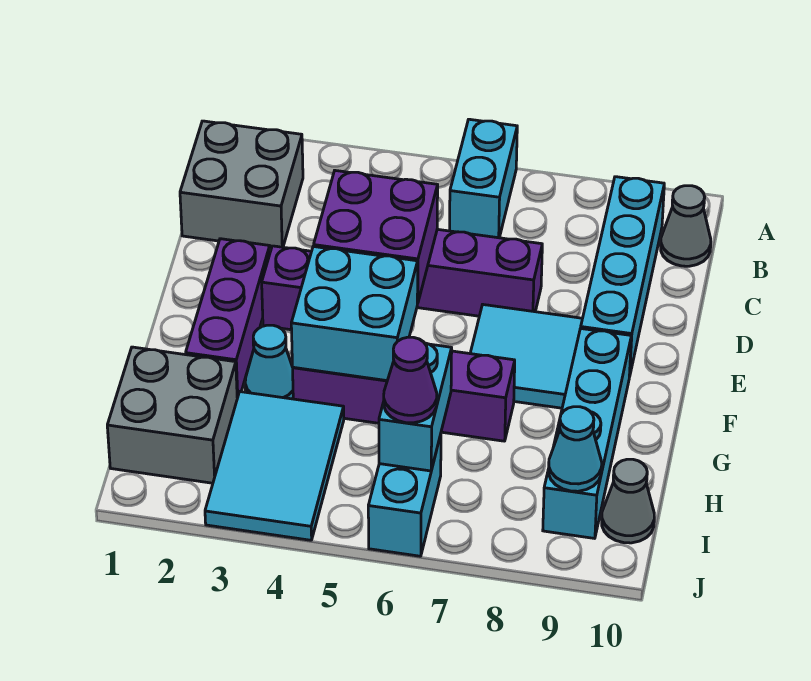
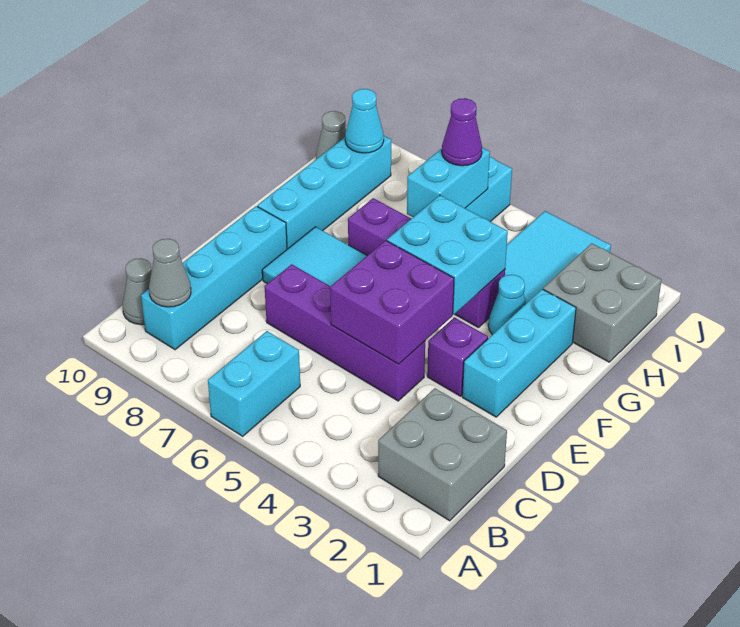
none -> grey cone B9 level 2
purple brick E2:G2 level 1 -> cyan brick E2:G2 level 1

